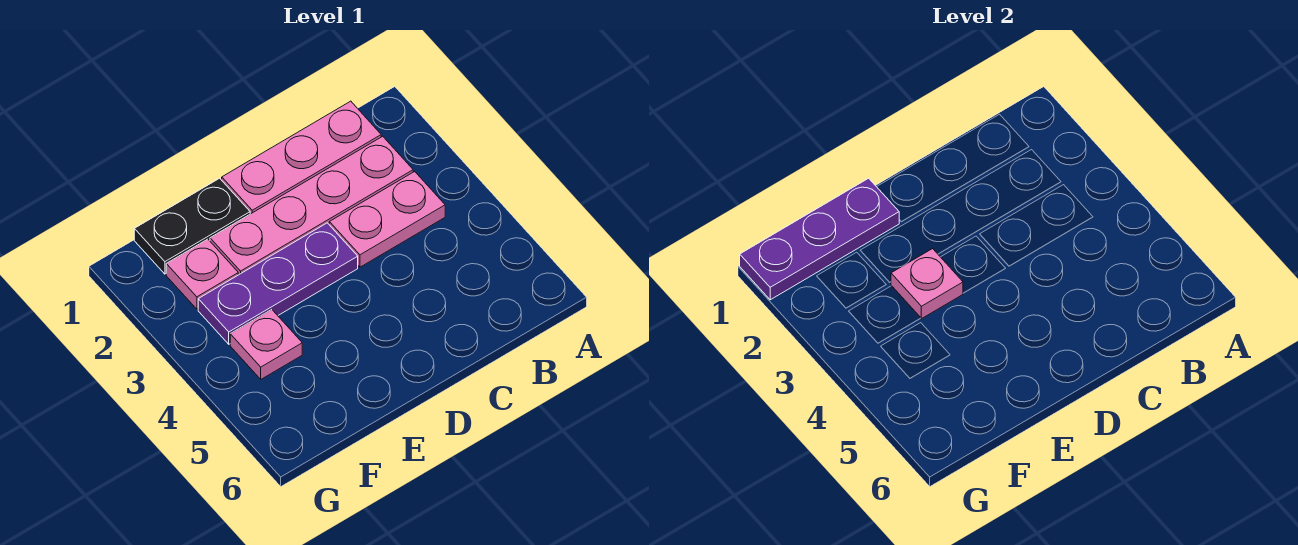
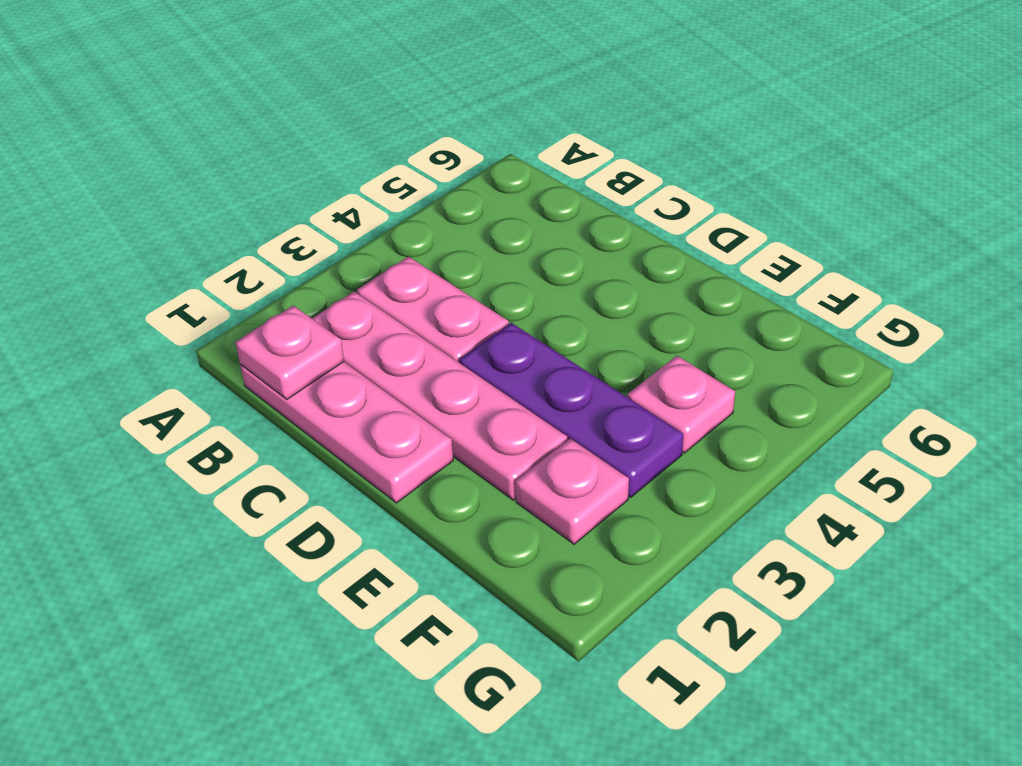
black plate E1:F1 level 1 -> none
purple plate E1:G1 level 2 -> none
pink plate E3 level 2 -> pink plate B1 level 2

